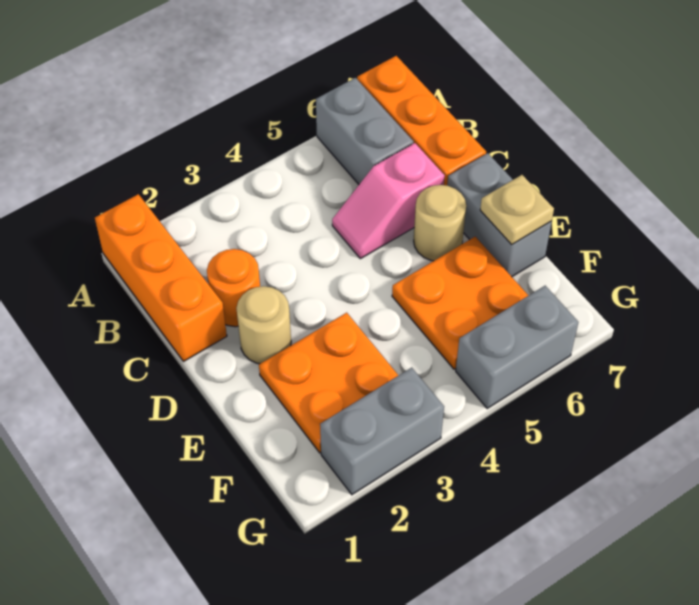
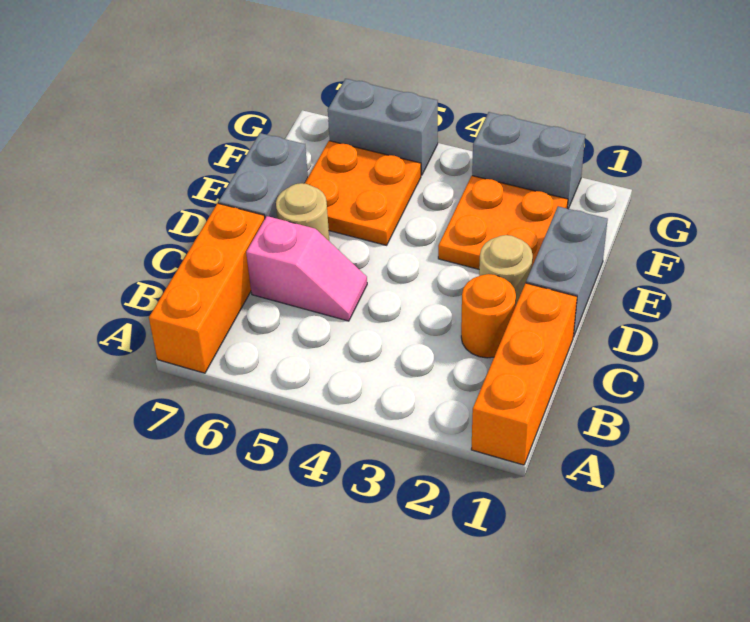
grey brick A6:B6 level 1 -> grey brick D1:E1 level 1
tan plate E7 level 2 -> none

